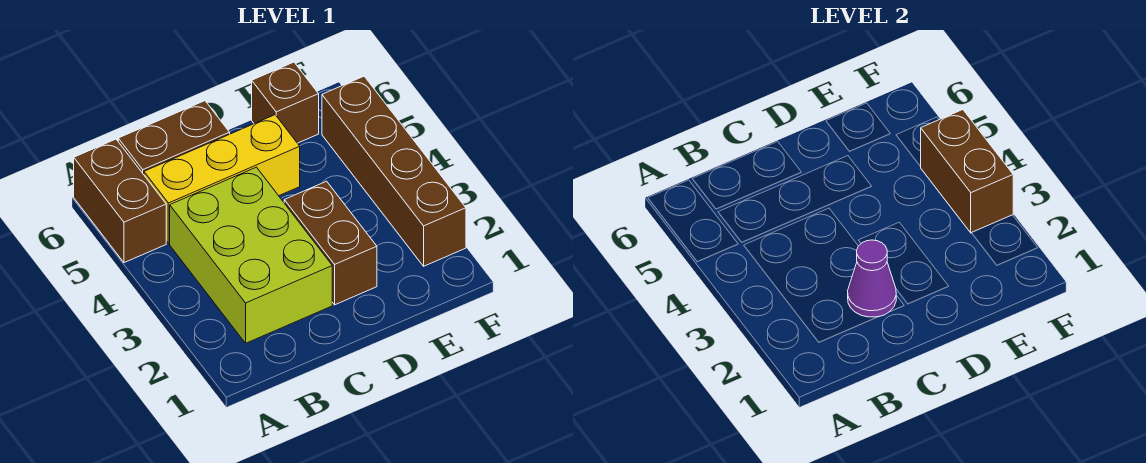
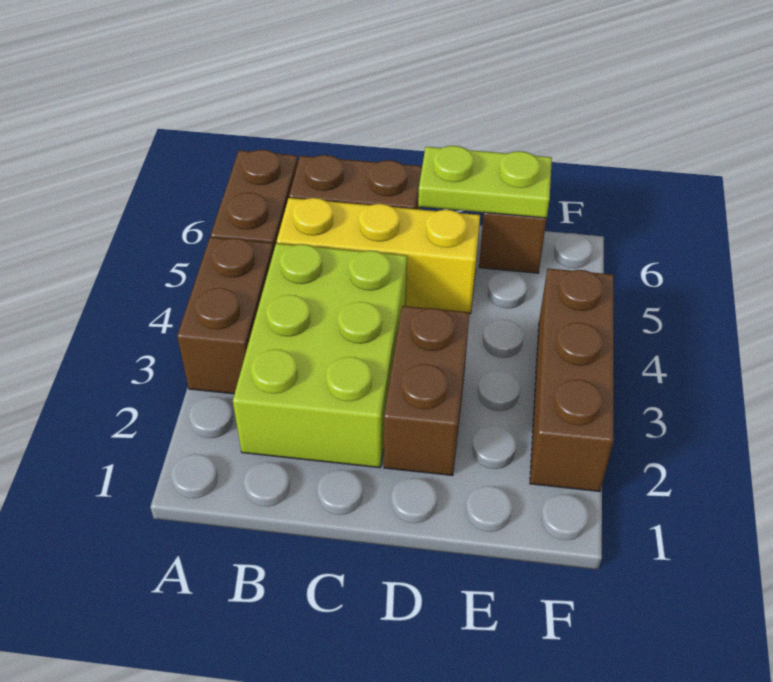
purple cone C2 level 2 -> none
none -> lime plate D6:E6 level 2
brown brick F2:F5 level 1 -> brown brick F2:F4 level 1
brown brick F3:F4 level 2 -> brown brick A3:A4 level 1

